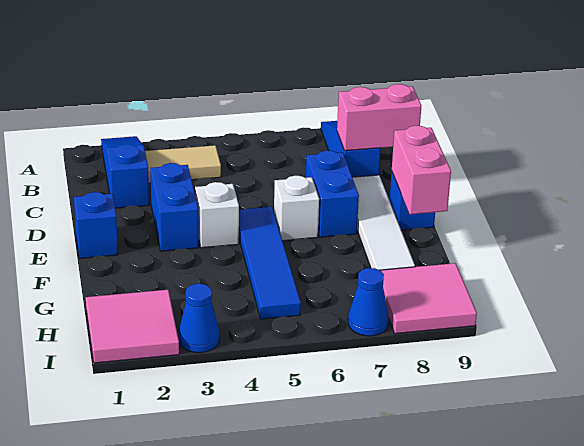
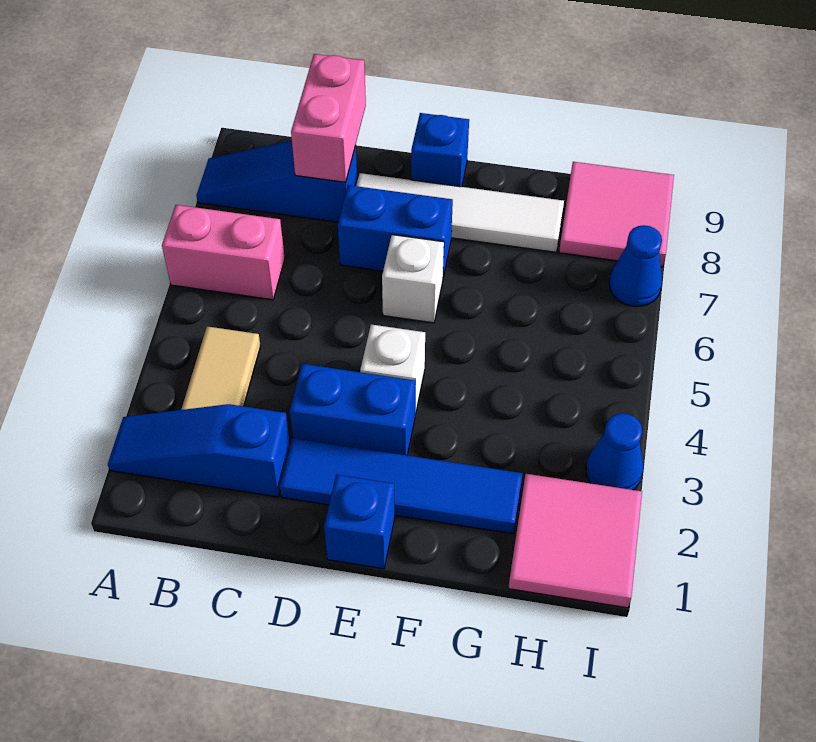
blue tile E5:H5 level 1 -> blue tile D2:G2 level 1
pink brick E9:F9 level 2 -> pink brick A6:B6 level 1

